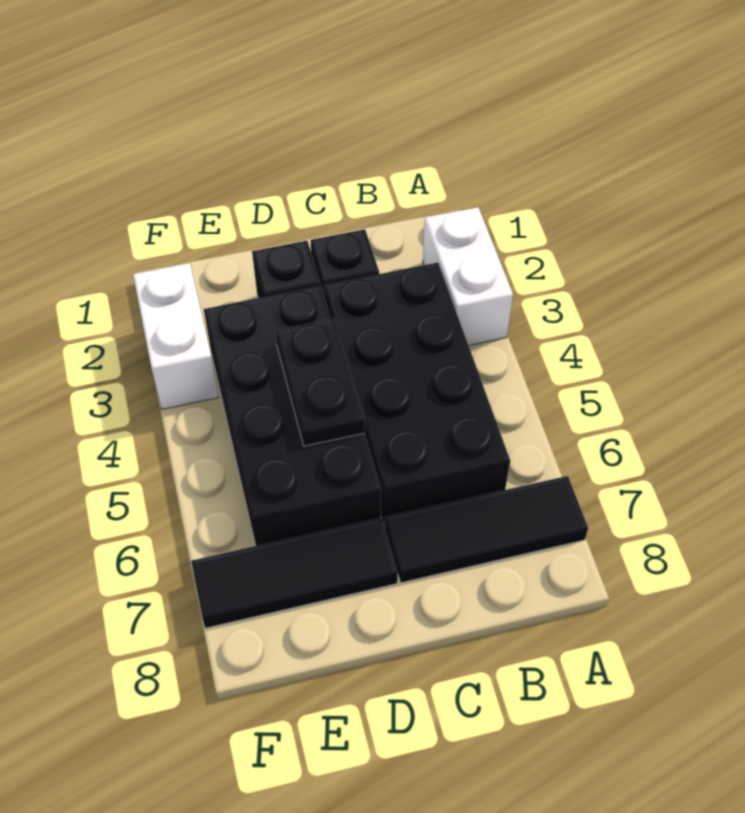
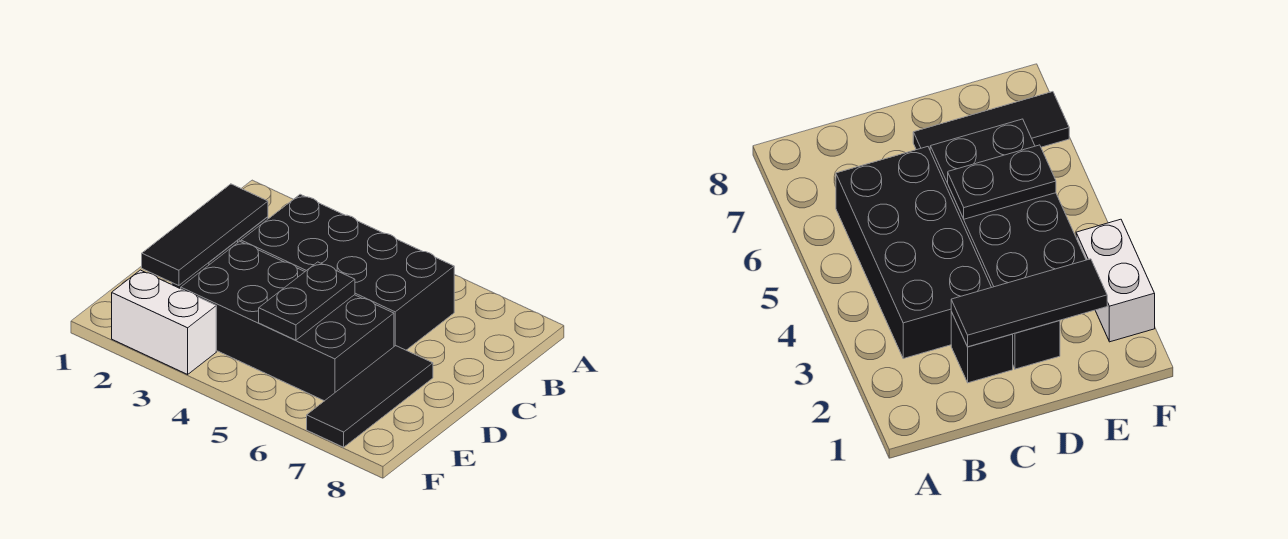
white brick A2:A3 level 1 -> none
black tile A7:C7 level 1 -> black tile C2:E2 level 2
black plate D4:D5 level 2 -> black plate D5:E5 level 2

